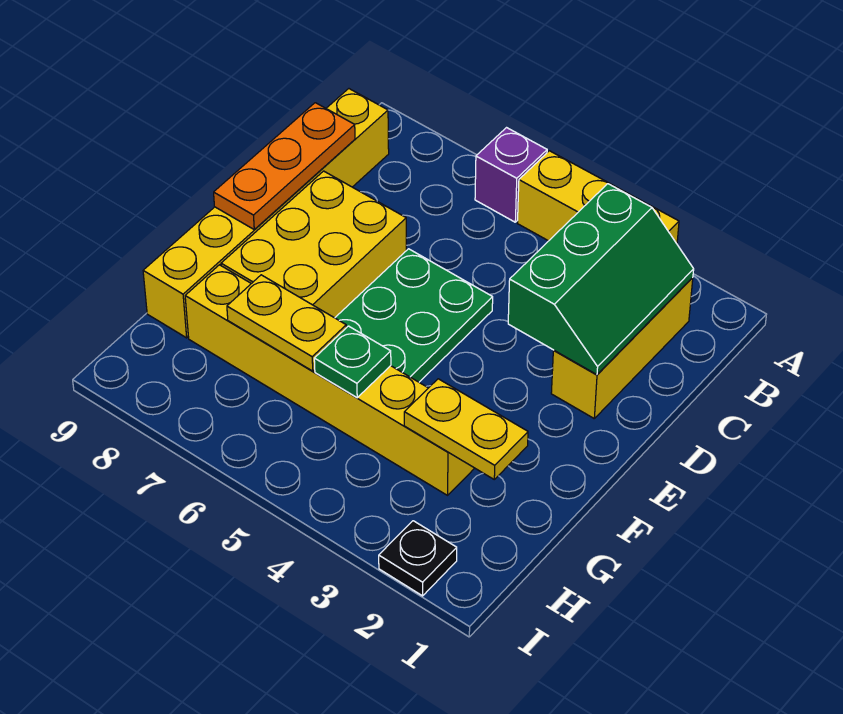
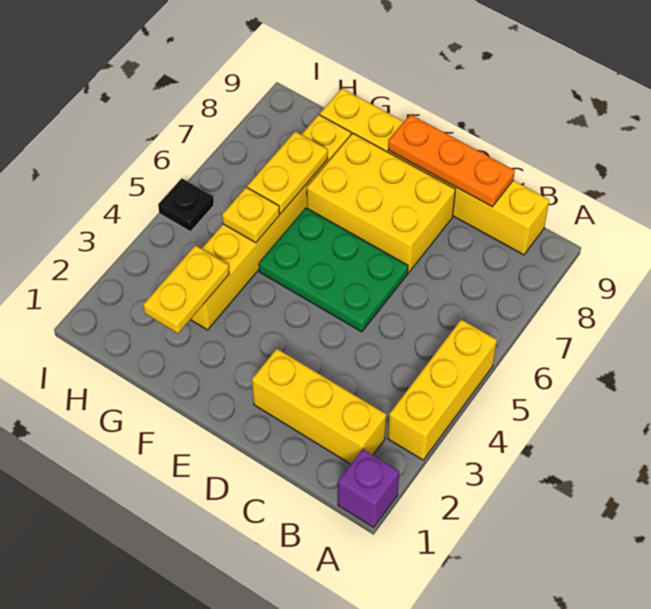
purple brick A6 level 1 -> purple brick A1 level 1
green slope B2:D3 level 2 top 3 -> none
green plate G5 level 2 -> yellow plate G5 level 2
black plate I2 level 1 -> black plate I5 level 1

